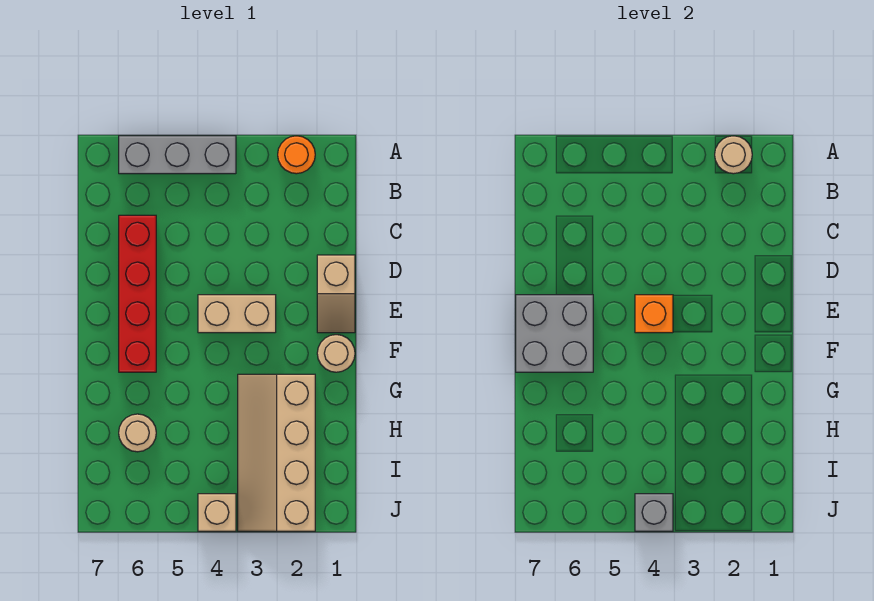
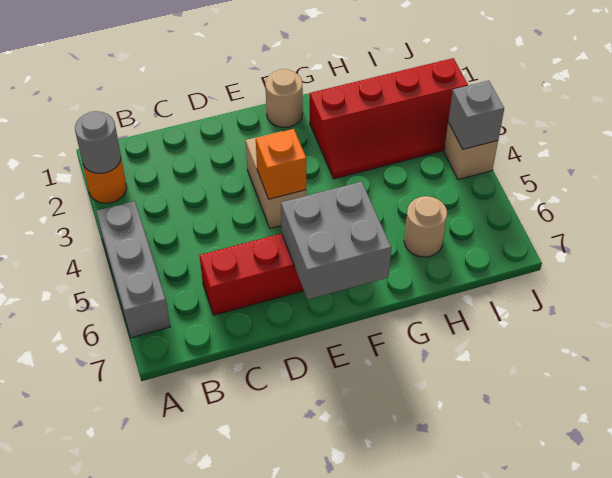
tan round brick A2 level 2 -> grey round brick A2 level 2
tan slope D1:E1 level 1 top D -> none
tan slope G2:J3 level 1 top 2 -> red slope G2:J3 level 1 top 2

